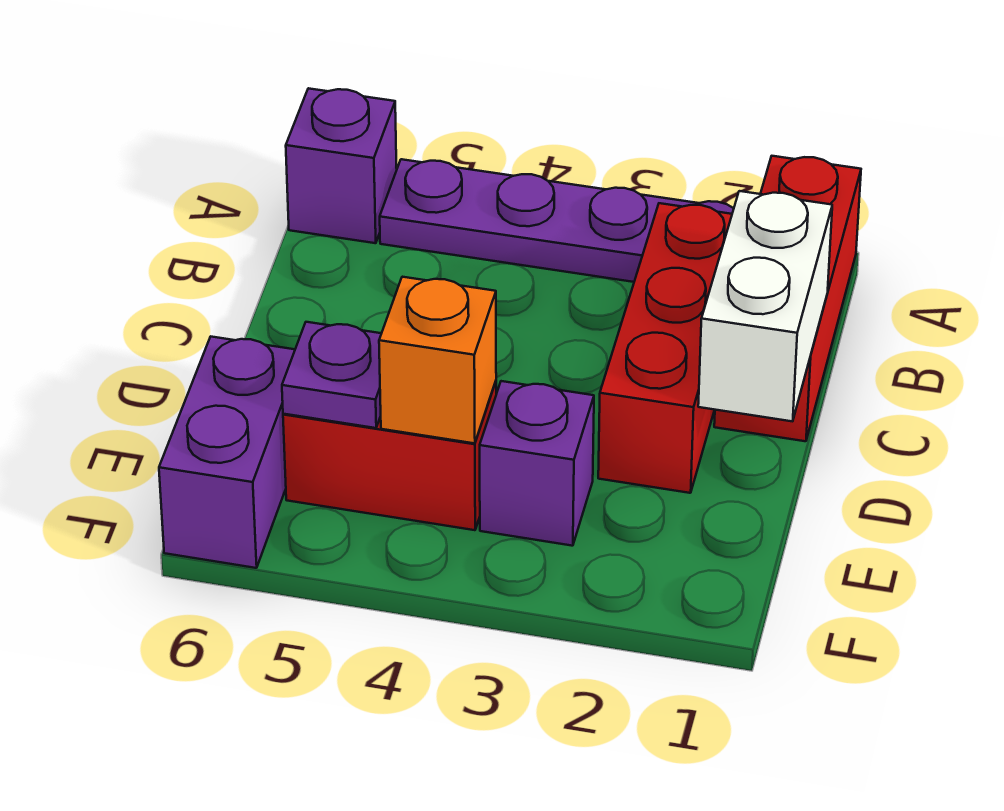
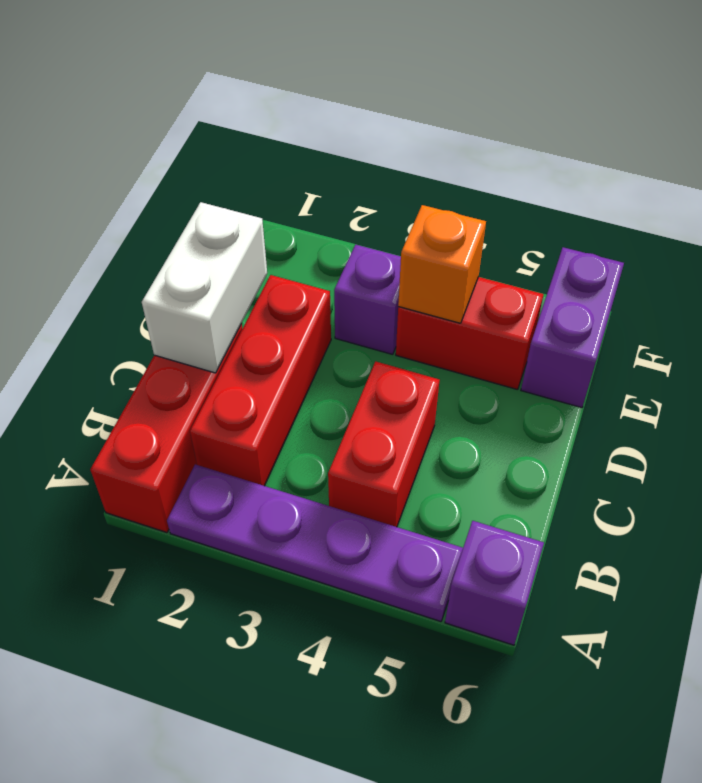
none -> red brick B4:C4 level 1
purple plate E5 level 2 -> none

